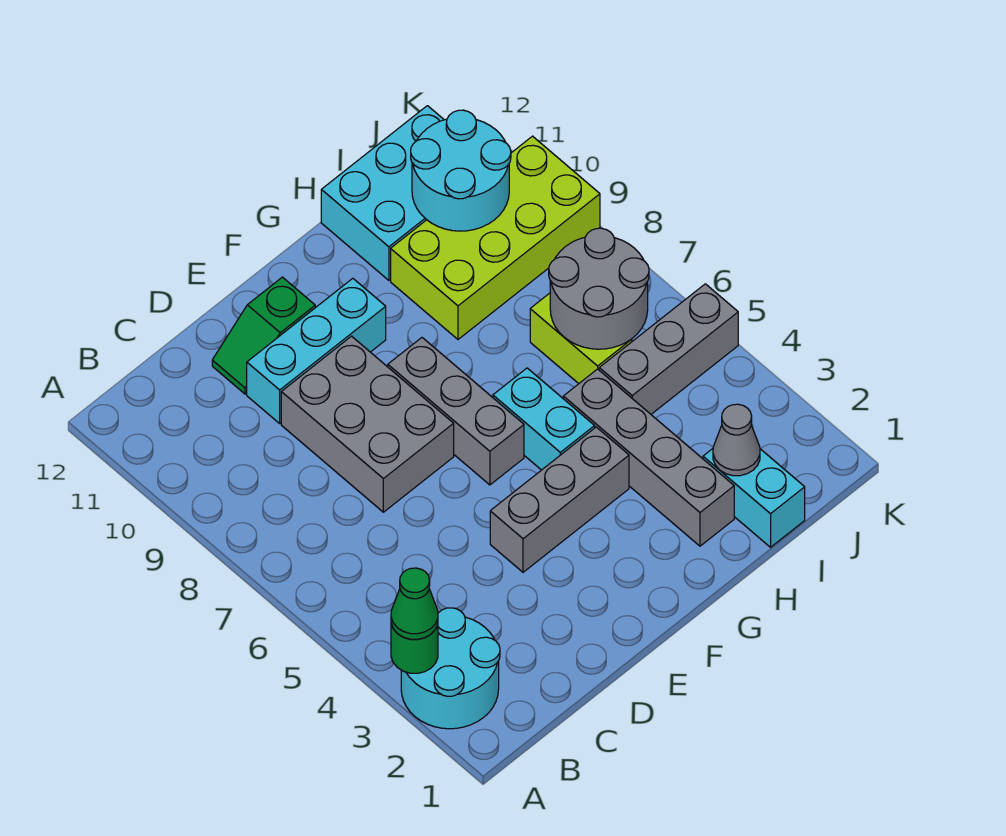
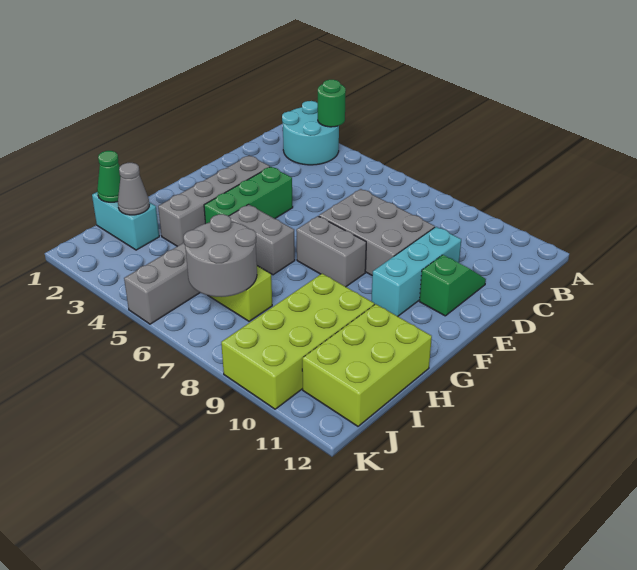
green cone A3 level 3 -> green cone I1 level 2
grey brick E4:G4 level 1 -> green brick E4:G4 level 1
grey brick F6:F8 level 1 -> grey brick F7:F8 level 1
cyan brick G5:G6 level 1 -> grey brick G5:G6 level 1
grey brick H2:H5 level 1 -> grey brick E3:H3 level 1
cyan brick H11:J12 level 1 -> lime brick H11:J12 level 1
cyan round brick I10:J11 level 2 -> none

